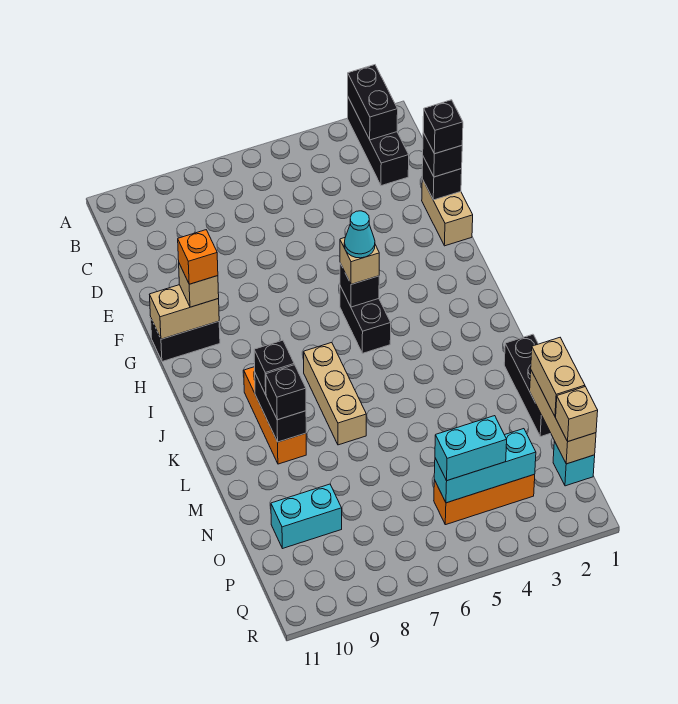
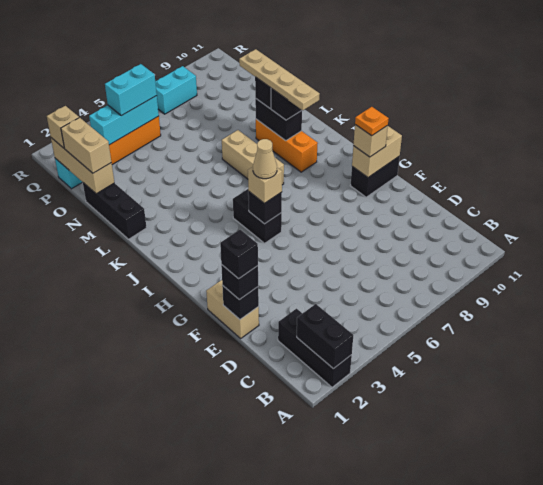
orange brick G10 level 4 -> orange plate G10 level 4
cyan cone H5 level 4 -> tan cone H5 level 4
none -> tan plate J9:M9 level 4
cyan brick O9:O10 level 1 -> cyan brick Q7:Q8 level 1

